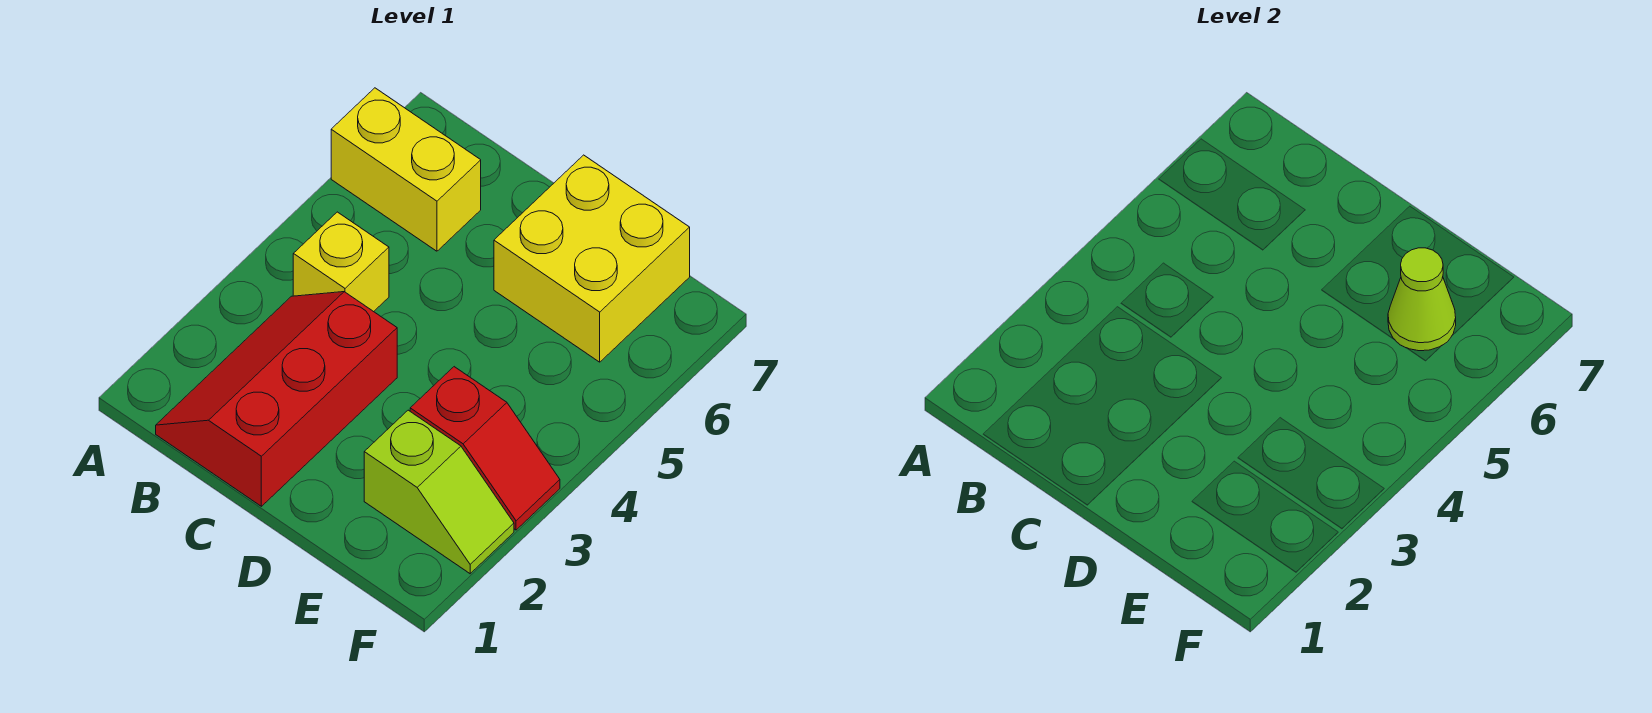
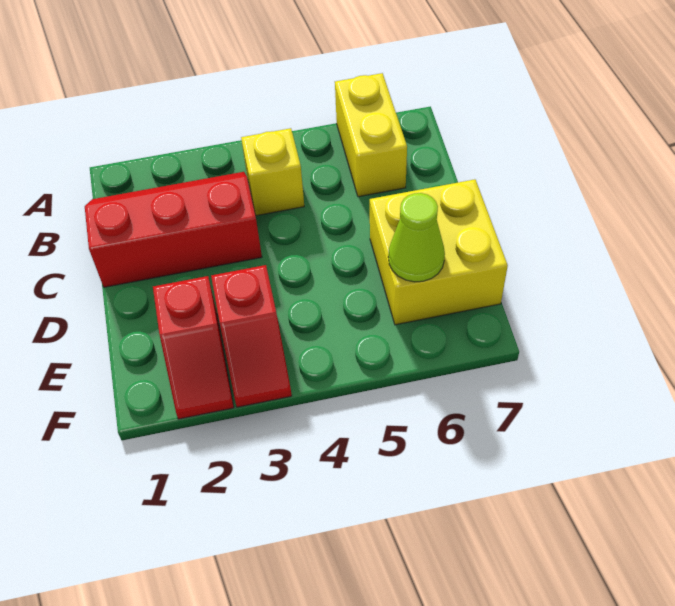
lime slope E2:F2 level 1 top E -> red slope E2:F2 level 1 top E

